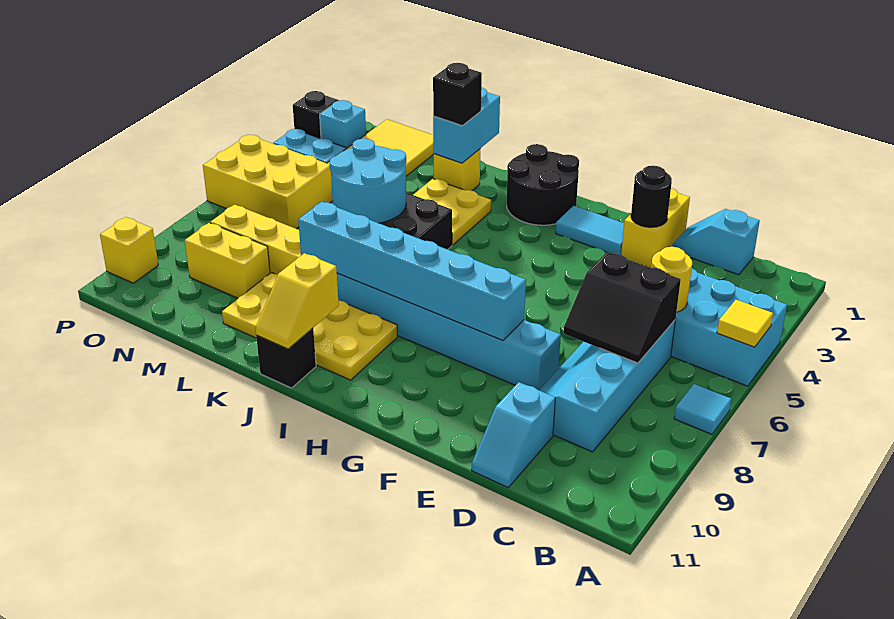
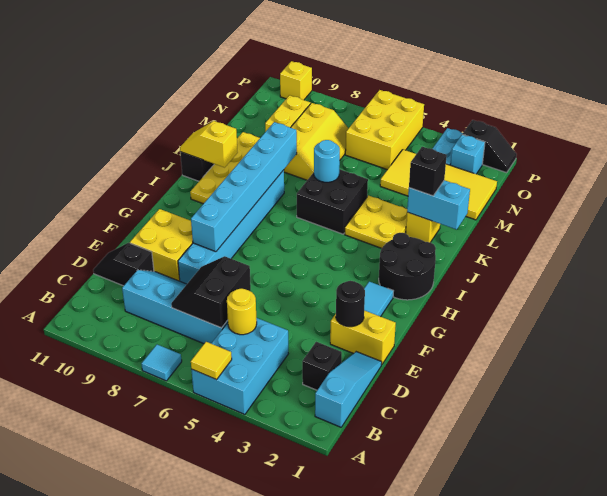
cyan slope C1:D1 level 1 top C -> cyan slope B1:D1 level 1 top B
none -> black brick C2 level 1
cyan slope D10:D11 level 1 top 10 -> black slope D10:D11 level 1 top 10
none -> yellow brick E9:F10 level 1
cyan round brick K5:L6 level 2 -> cyan round brick K6 level 2

